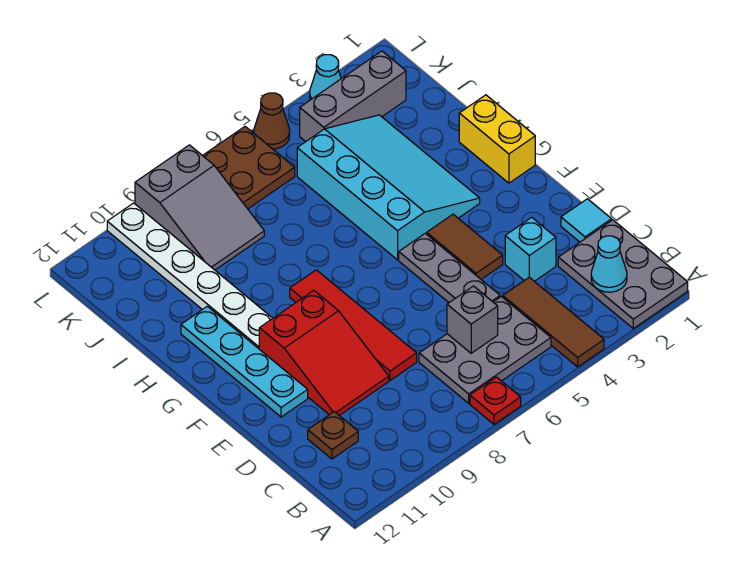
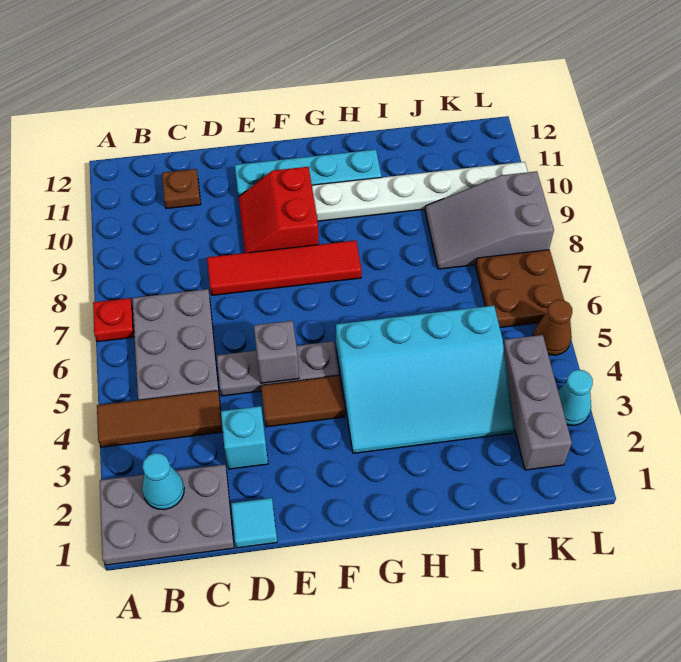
grey brick C6 level 2 -> grey brick E5 level 2
red slope D9:F10 level 1 top F -> red slope E9:F10 level 1 top F
yellow brick G1:H1 level 1 -> none

